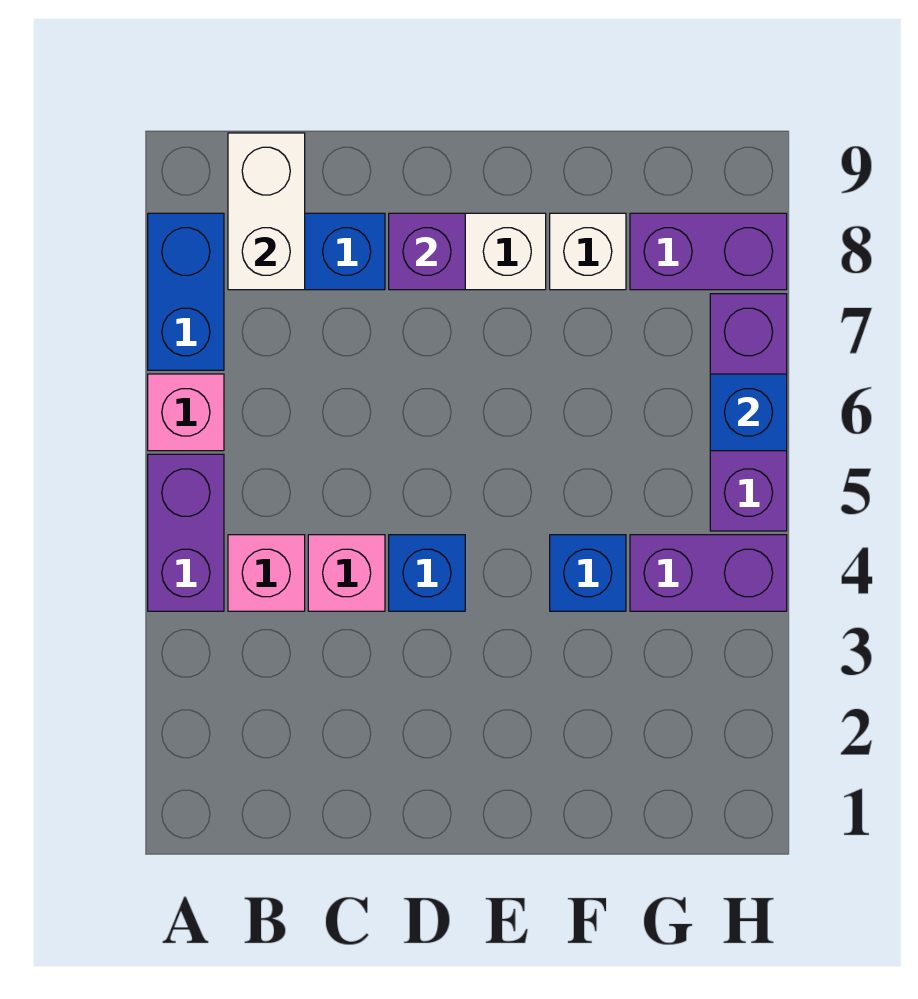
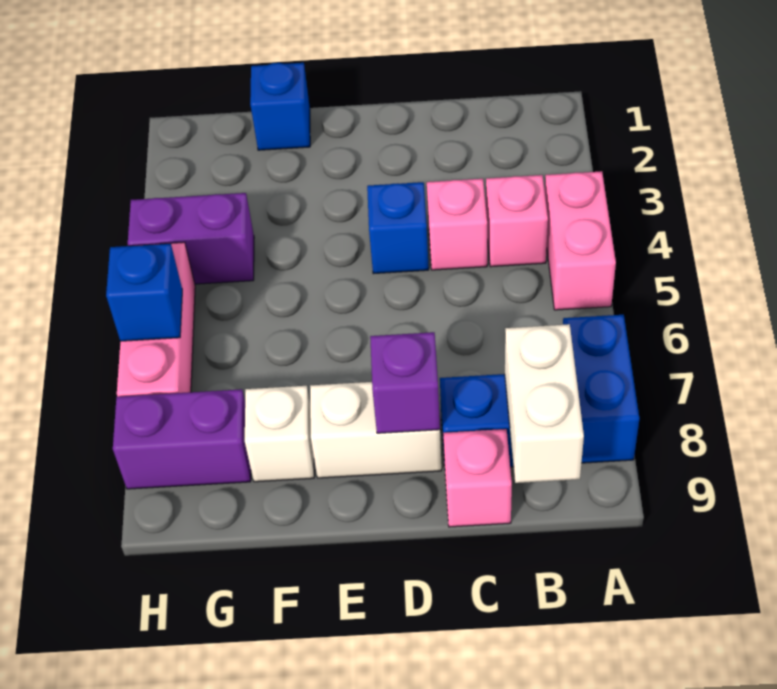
purple brick A4:A5 level 1 -> pink brick A4:A5 level 1
pink brick A6 level 1 -> pink brick C9 level 1
blue brick F4 level 1 -> blue brick F1 level 1
purple brick H5:H7 level 1 -> pink brick H5:H7 level 1

